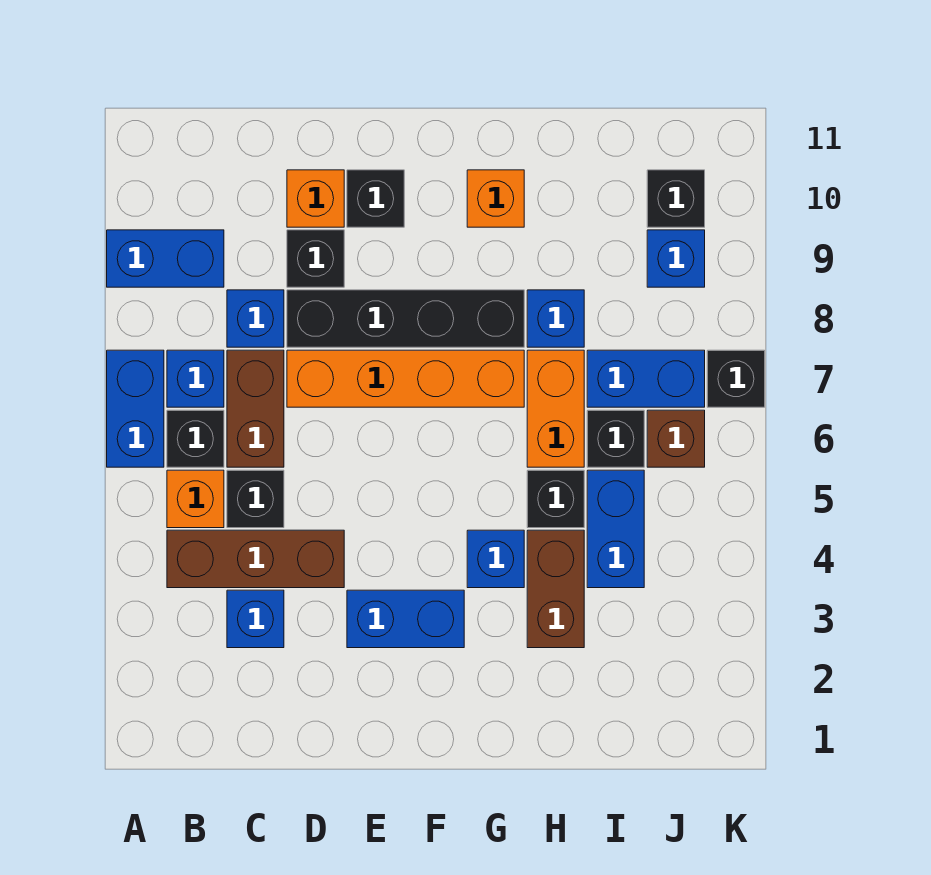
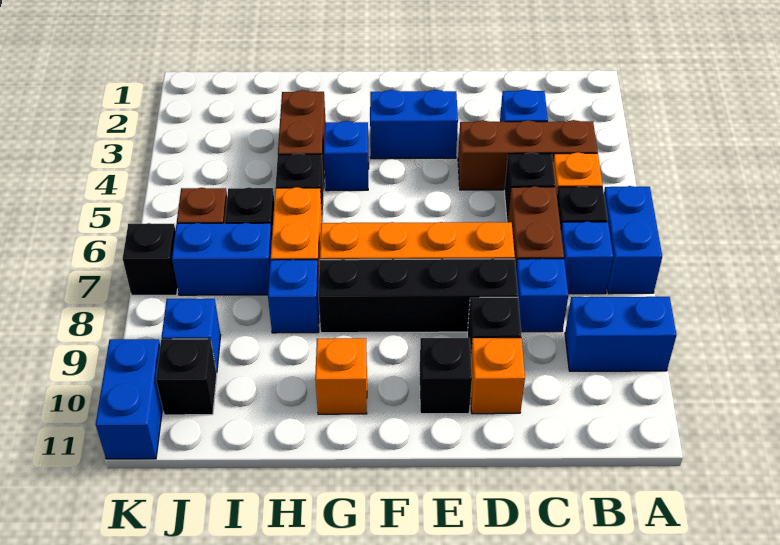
blue brick I4:I5 level 1 -> blue brick K10:K11 level 1

